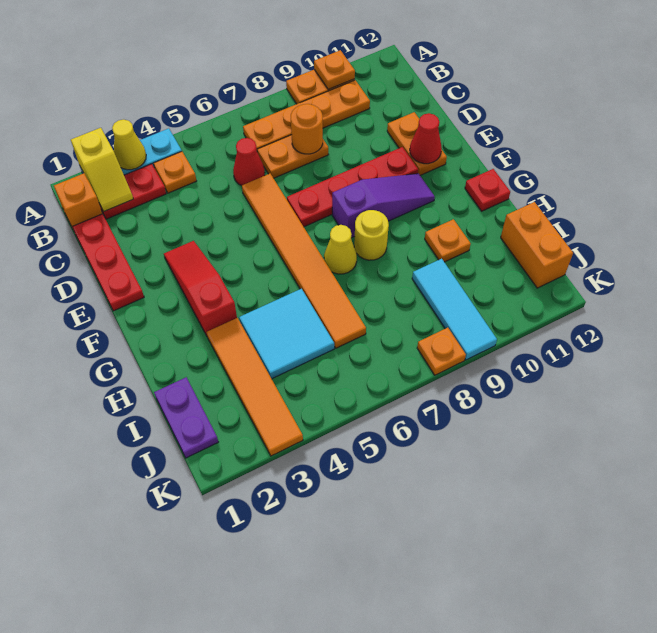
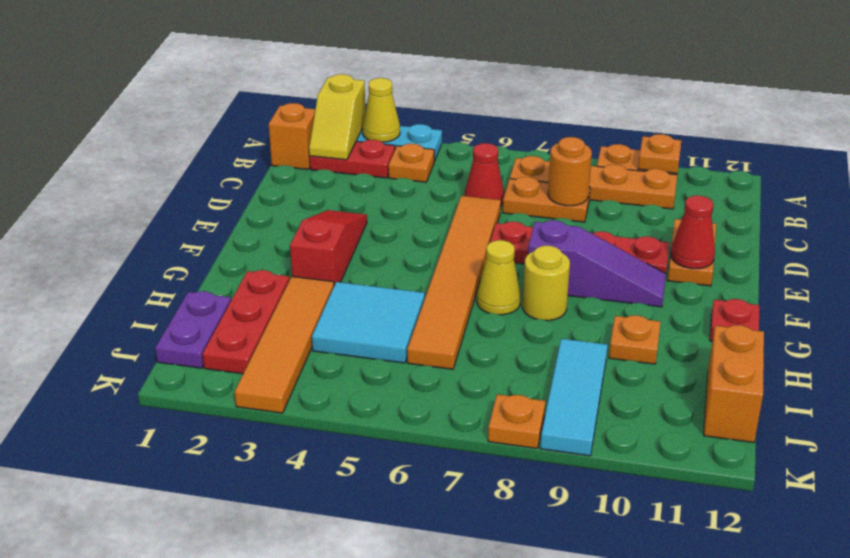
red plate C1:E1 level 1 -> red plate H2:J2 level 1

